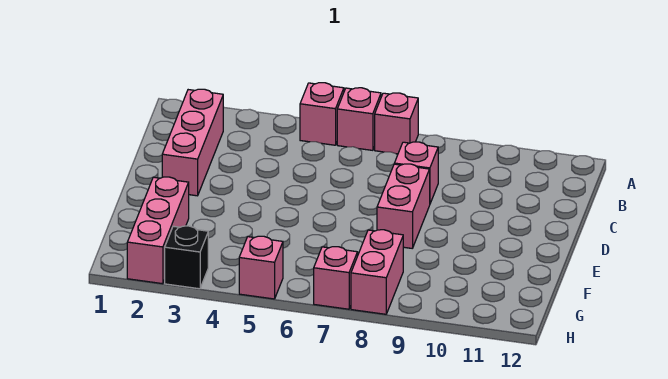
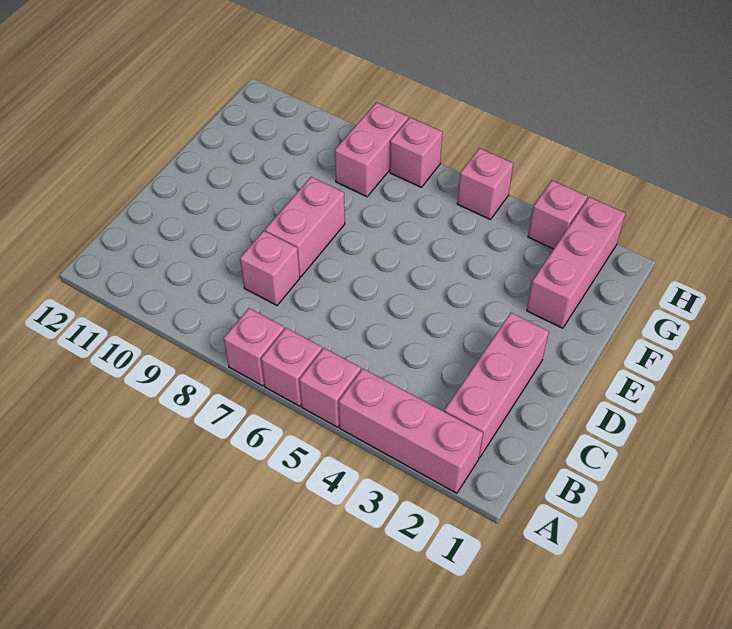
none -> pink brick A2:A4 level 1
black brick H3 level 1 -> pink brick H3 level 1

